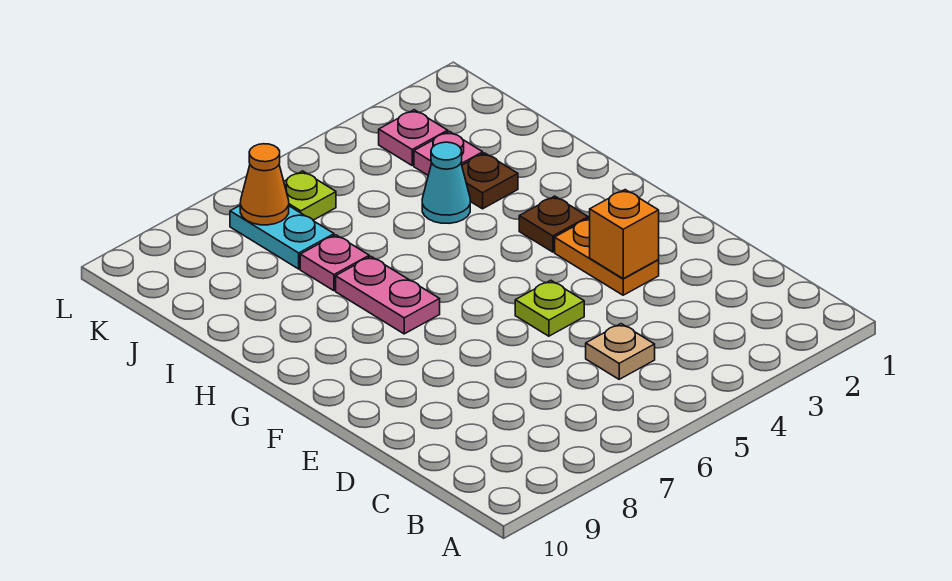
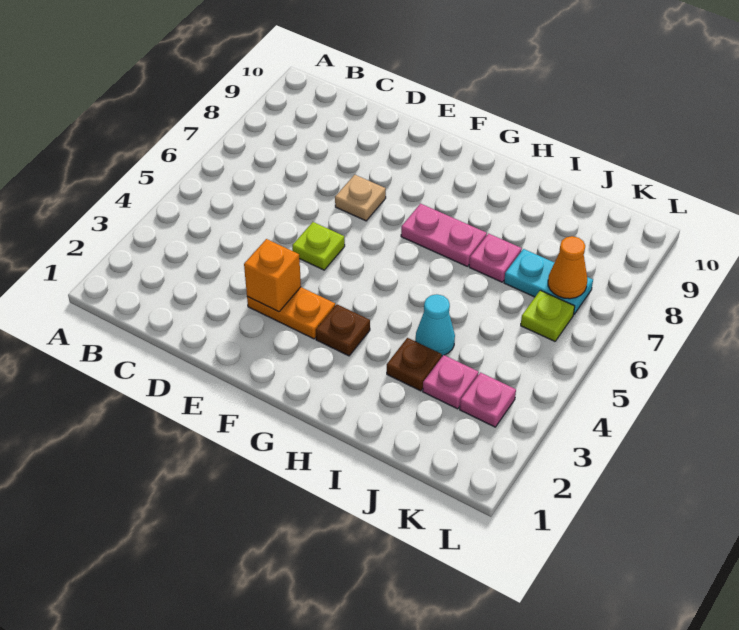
tan plate C5 level 1 -> tan plate E7 level 1

